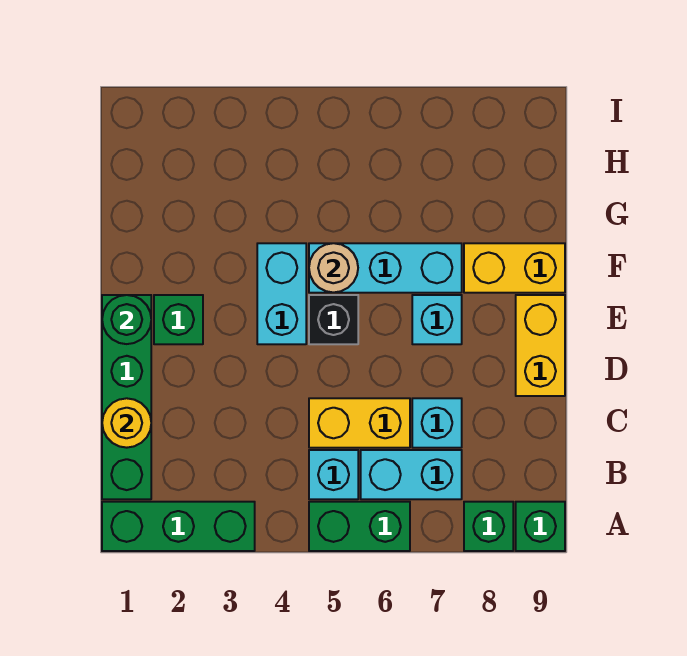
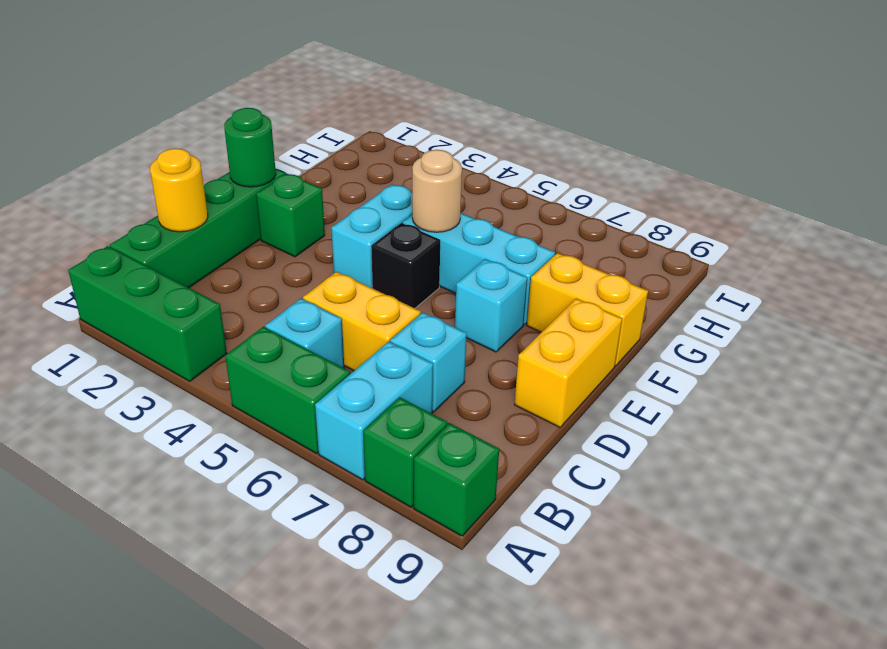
cyan brick B6:B7 level 1 -> cyan brick A7:B7 level 1

